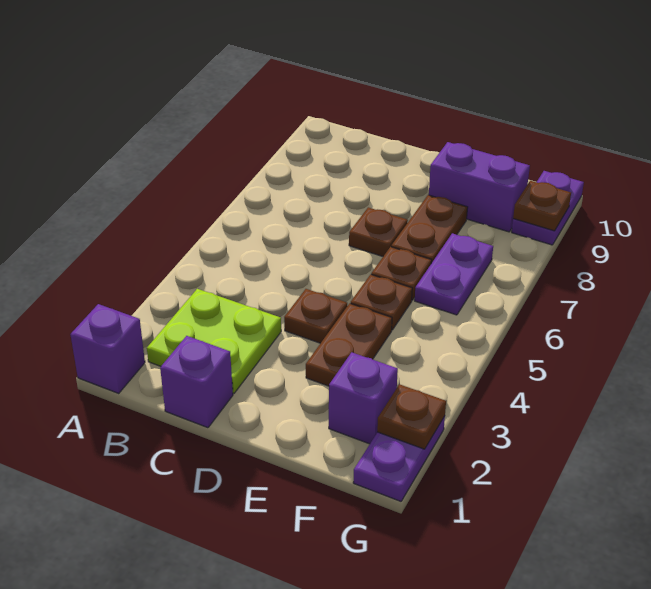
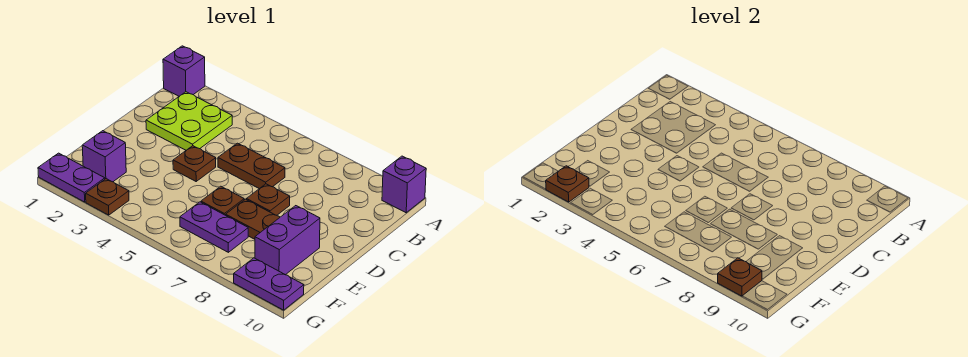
purple brick C1 level 1 -> purple brick A10 level 1
brown plate E3:E4 level 1 -> brown plate C5:C6 level 1
brown plate E5 level 1 -> brown plate G3 level 1

